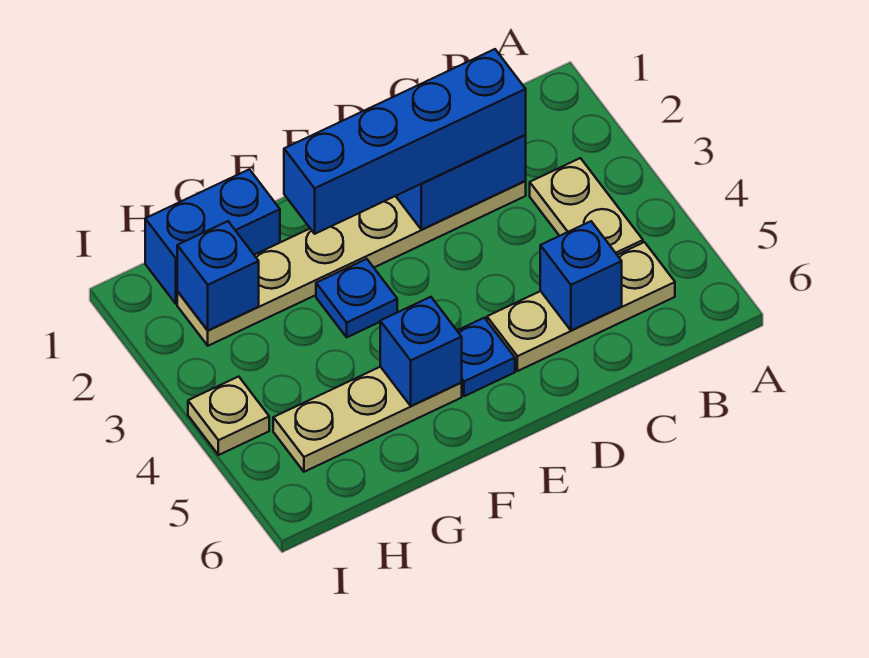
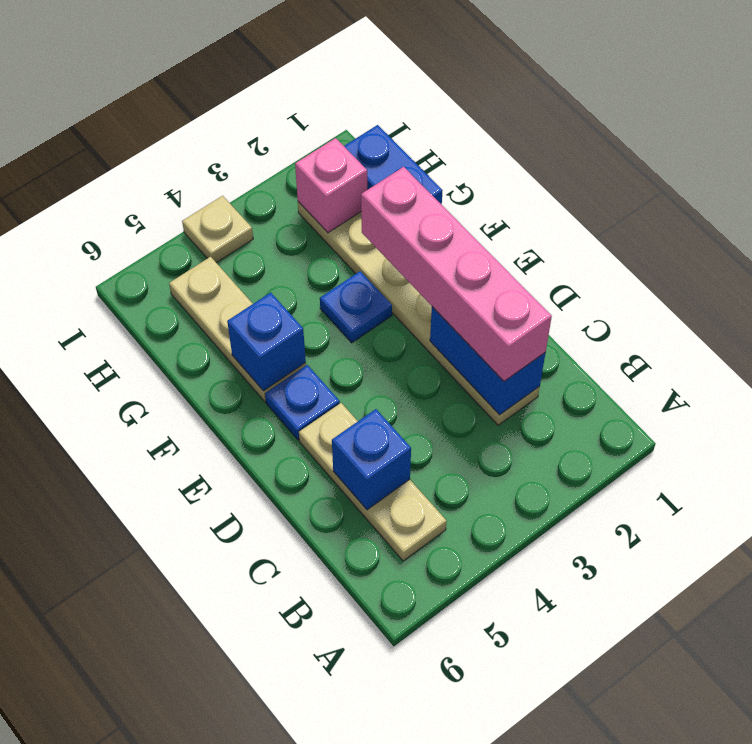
tan plate B3:B4 level 1 -> none
blue brick C2:F2 level 3 -> pink brick C2:F2 level 3
blue brick H2 level 2 -> pink brick H2 level 2

